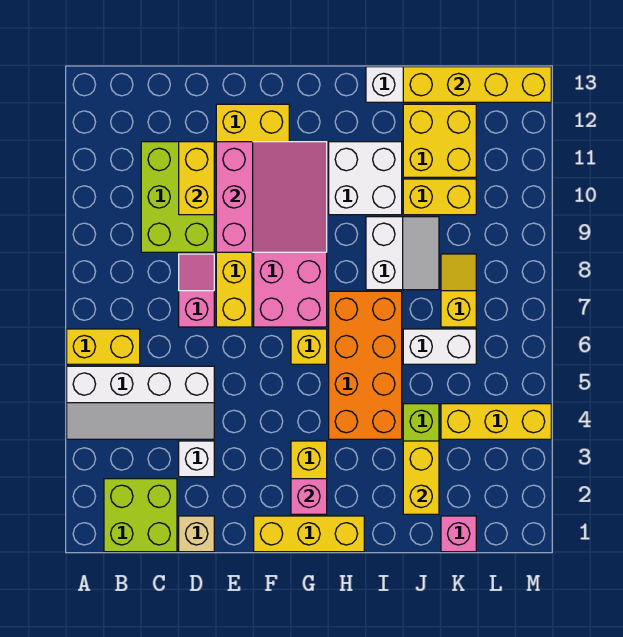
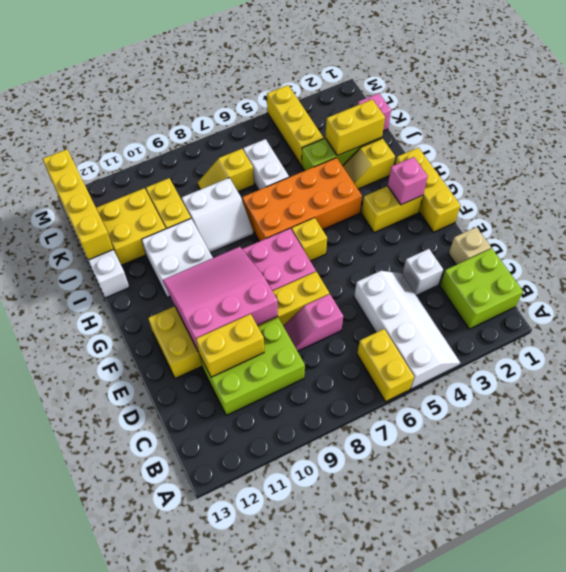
none -> yellow slope I2:I3 level 1 top 2
white slope I8:J9 level 1 top I -> white slope I8:J9 level 1 top J

